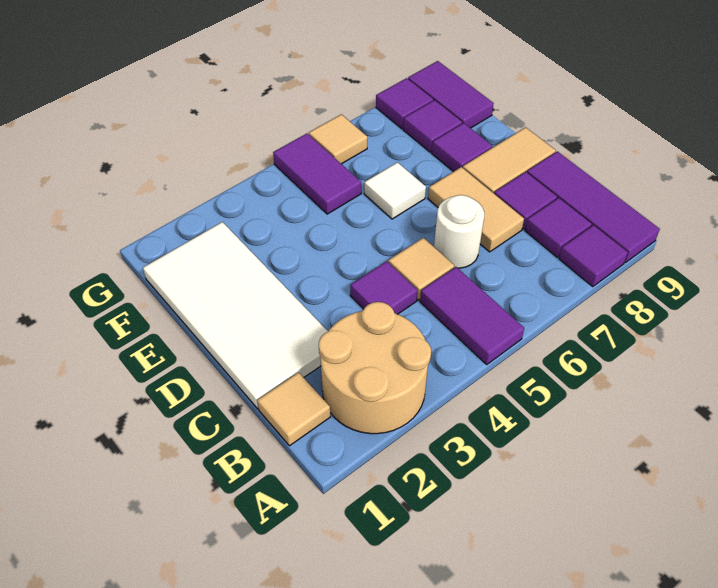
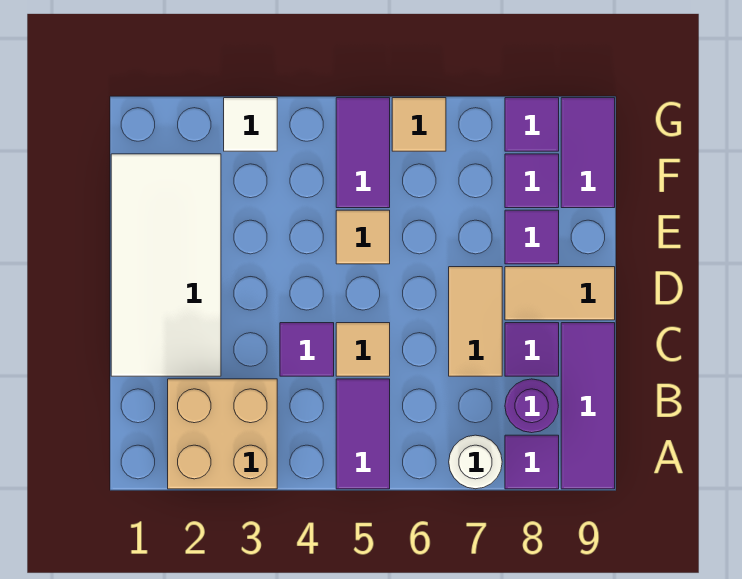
tan round brick A2:B3 level 1 -> tan brick A2:B3 level 1
tan tile B1 level 1 -> tan tile E5 level 1
purple tile B8 level 1 -> purple round brick B8 level 1
white round brick C6 level 1 -> white round brick A7 level 1
white tile E6 level 1 -> white tile G3 level 1

